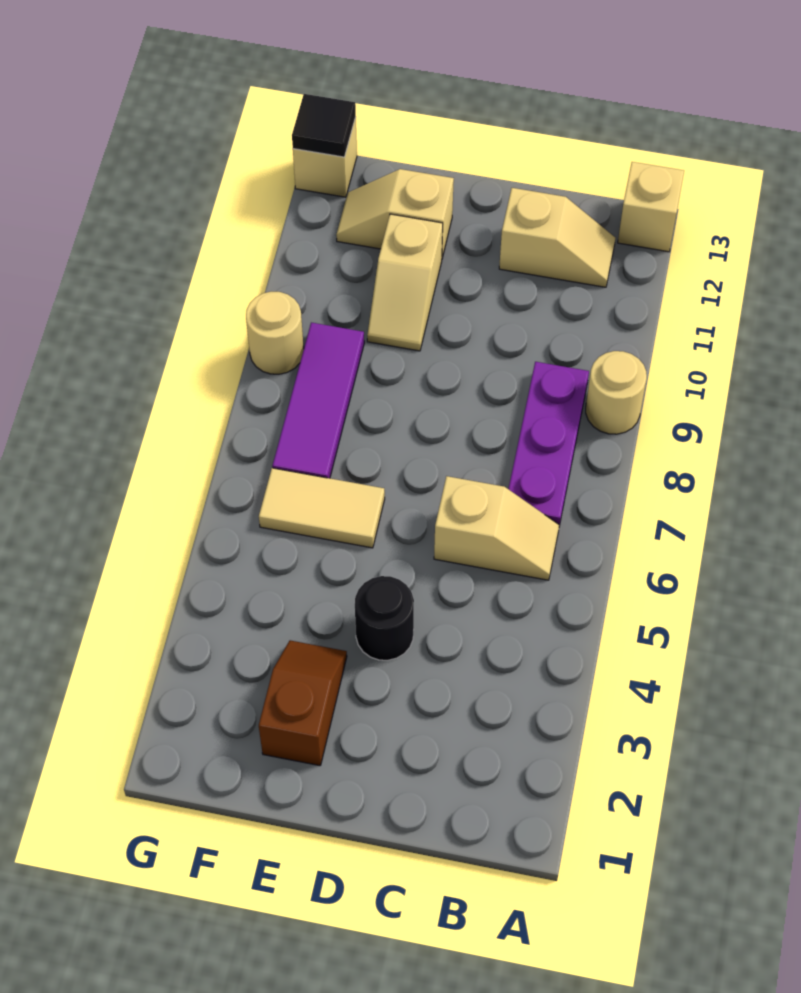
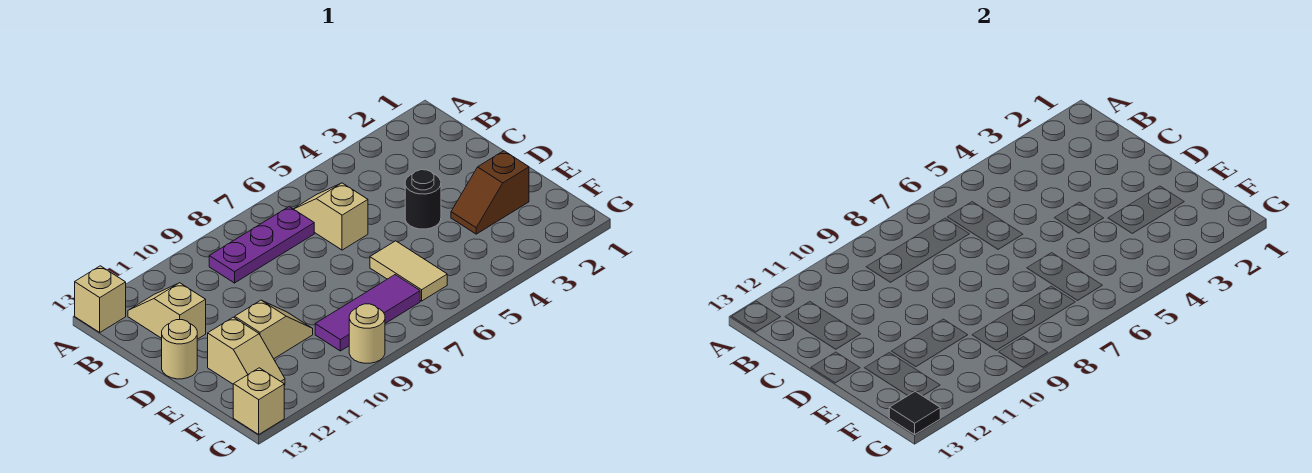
tan round brick A9 level 1 -> tan round brick D13 level 1

